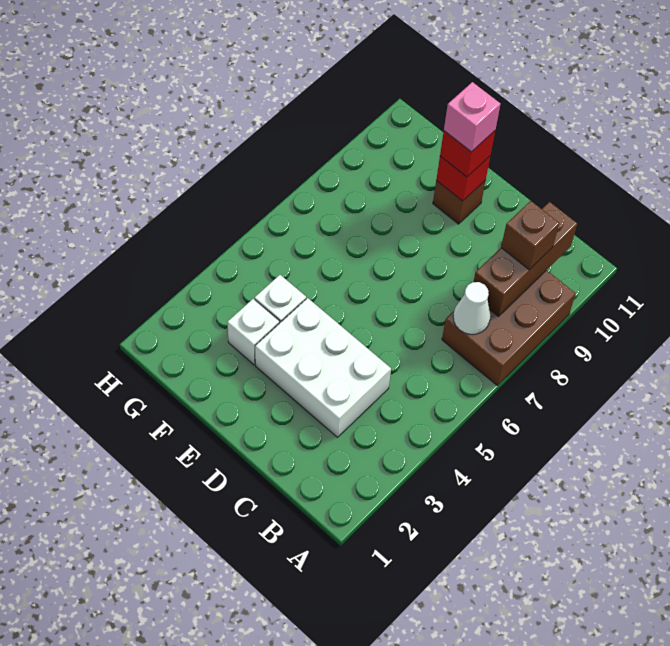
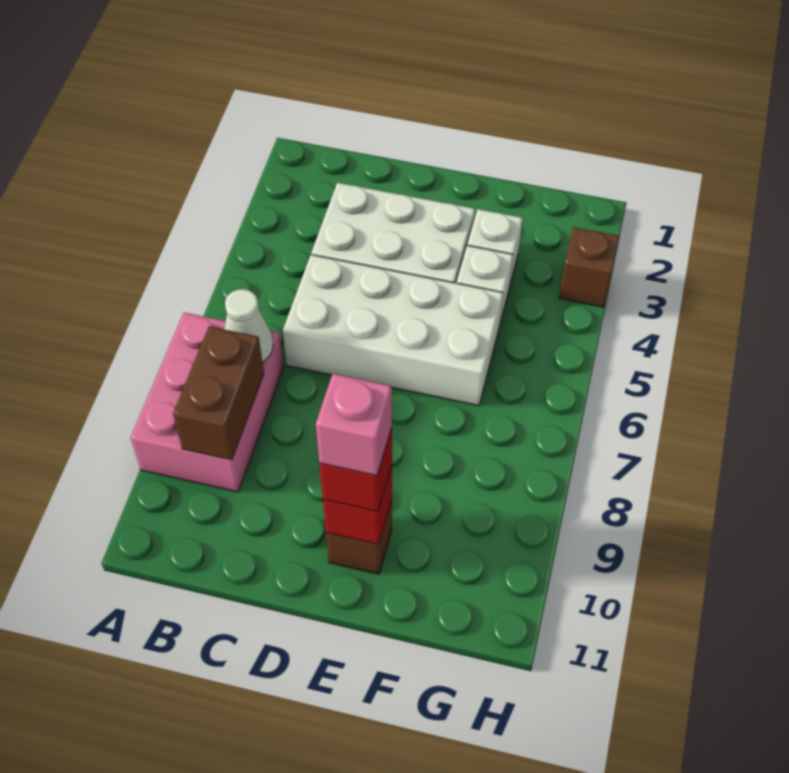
brown brick A7:B9 level 1 -> pink brick A7:B9 level 1
brown brick B8:B10 level 2 -> brown brick B8:B9 level 2
brown brick B9 level 3 -> brown brick H3 level 1
none -> white brick C5:F6 level 1

